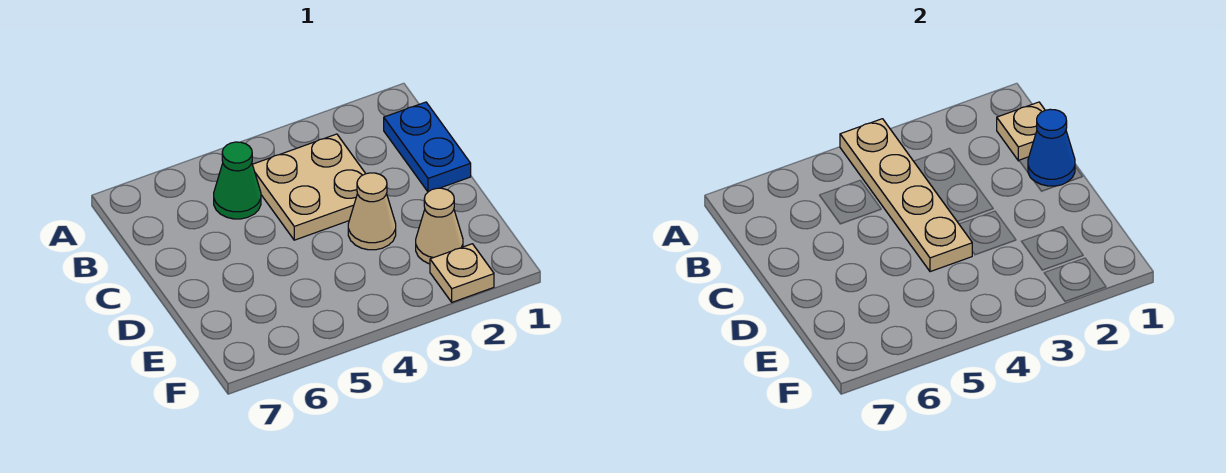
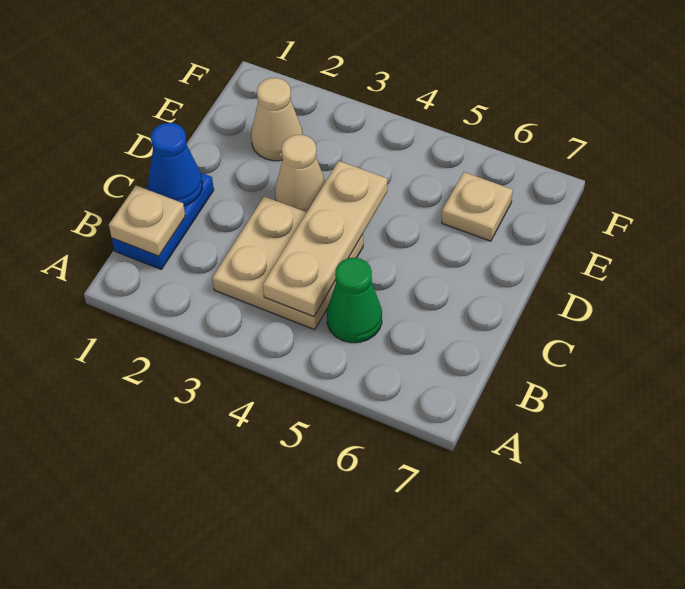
tan plate A4:D4 level 2 -> tan plate B4:D4 level 2
tan plate F2 level 1 -> tan plate E6 level 1

